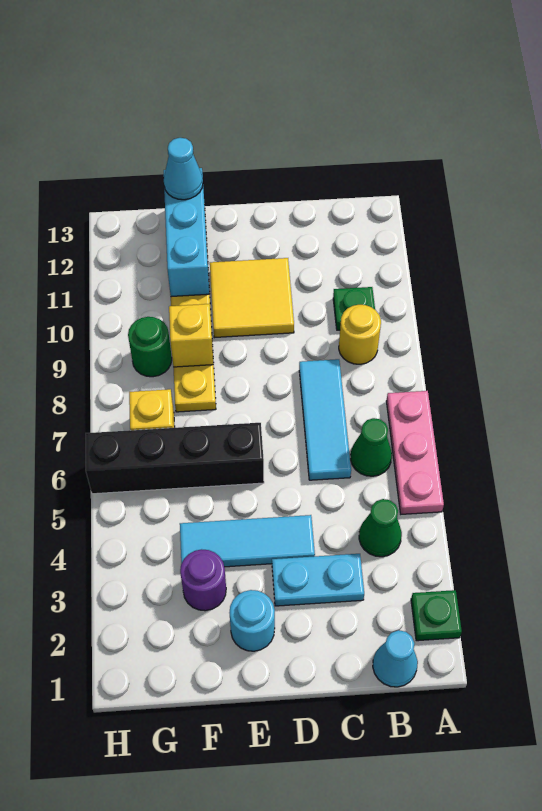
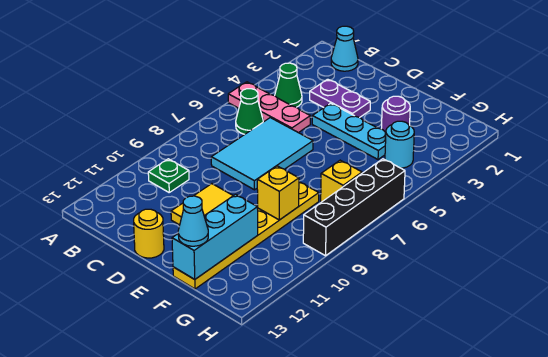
green plate A2 level 1 -> none
pink plate A5:A7 level 1 -> pink plate A5:C5 level 1
yellow round brick B9 level 1 -> yellow round brick D13 level 1
cyan plate C3:D3 level 1 -> purple plate C3:D3 level 1
cyan tile C6:C8 level 1 -> cyan tile C6:D8 level 1
cyan tile D4:F4 level 1 -> cyan plate D4:F4 level 1
cyan round brick E2 level 1 -> cyan round brick G4 level 1
black brick E6:H6 level 1 -> black brick H6:H9 level 1
green round brick G9 level 1 -> none

